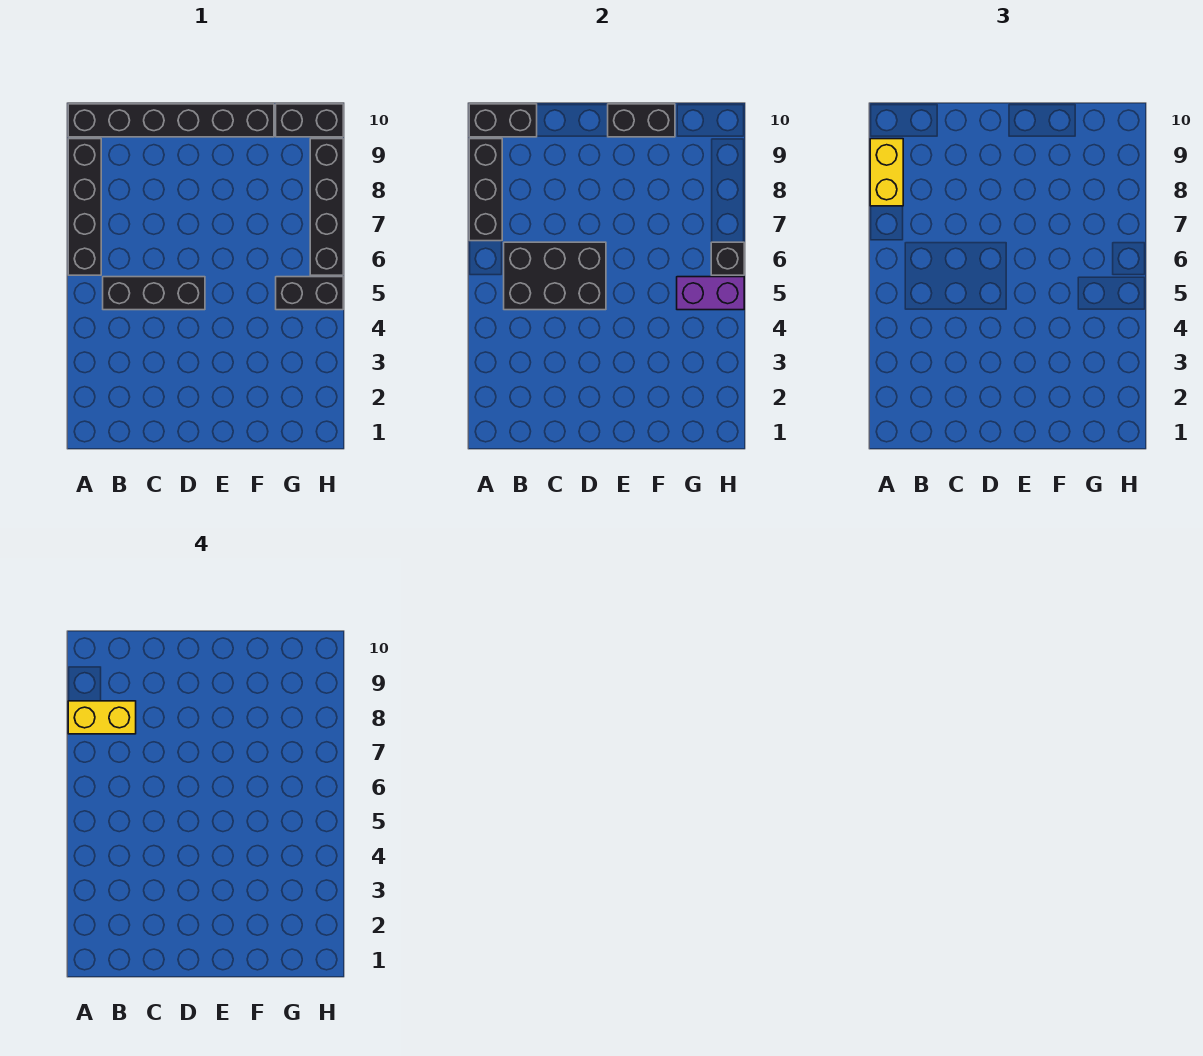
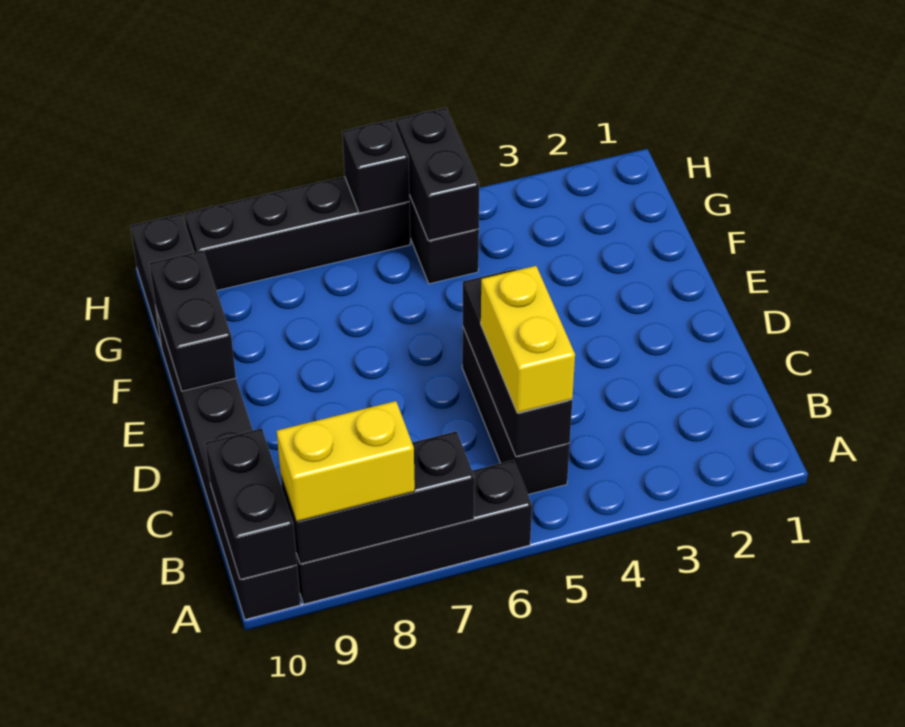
yellow brick A8:B8 level 4 -> yellow brick B5:C5 level 3
black brick B5:D6 level 2 -> black brick B5:D5 level 2
purple brick G5:H5 level 2 -> black brick G5:H5 level 2

